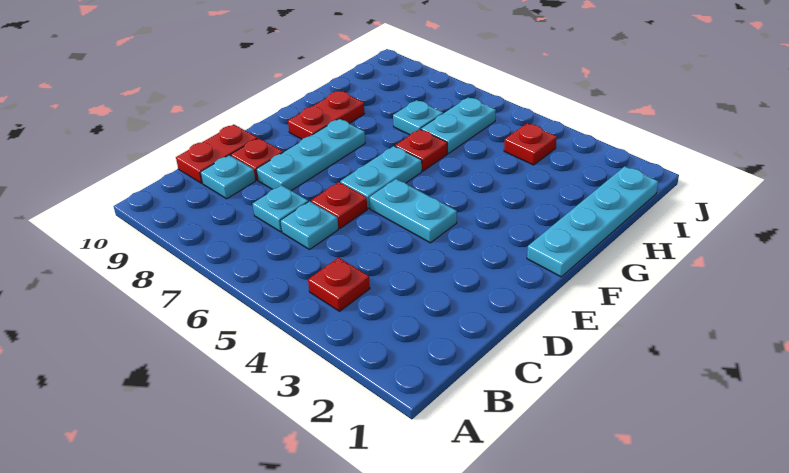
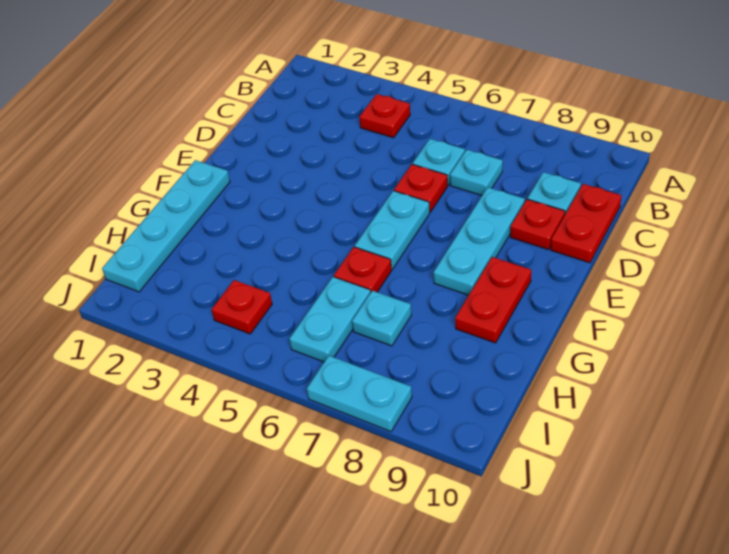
cyan plate E4:E5 level 1 -> cyan plate J7:J8 level 1

